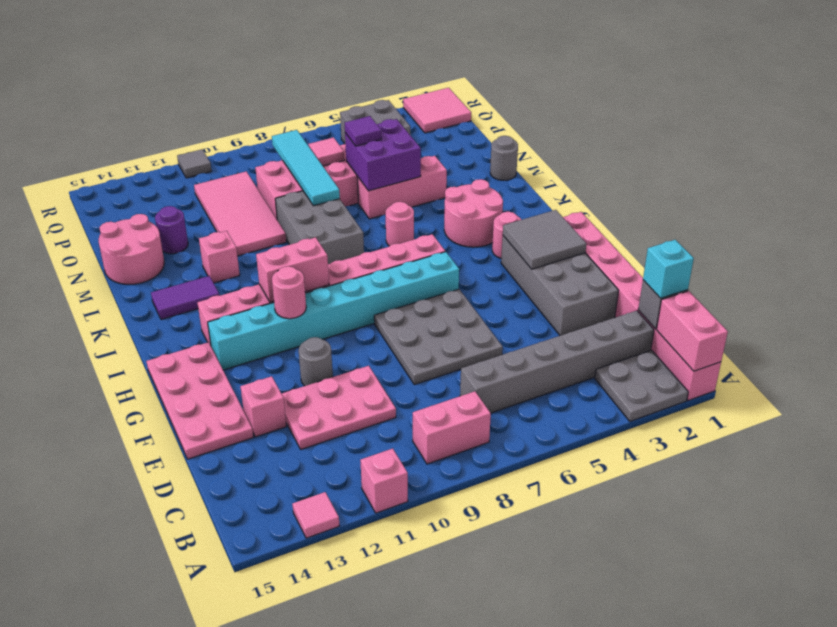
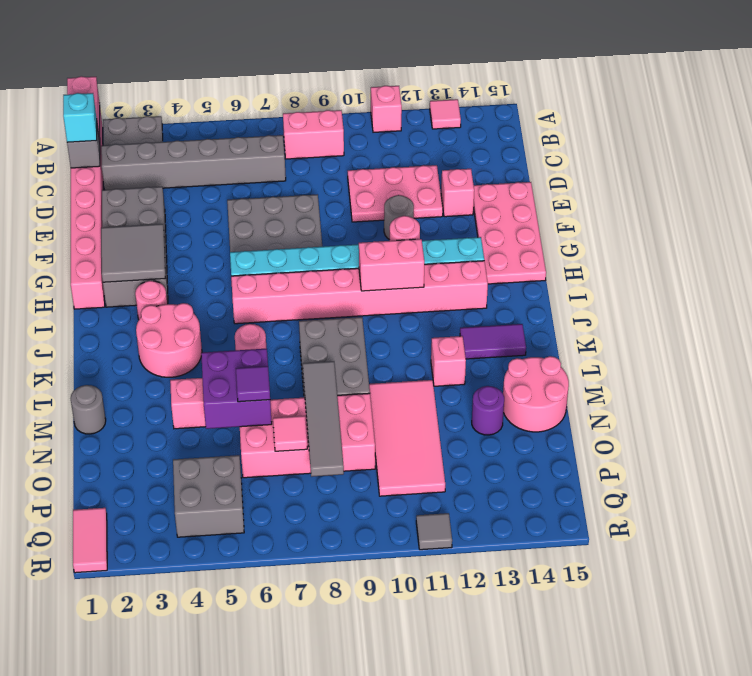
cyan tile M8:P8 level 2 -> grey tile M8:P8 level 2
pink tile Q1:R2 level 1 -> pink tile Q1:R1 level 1

